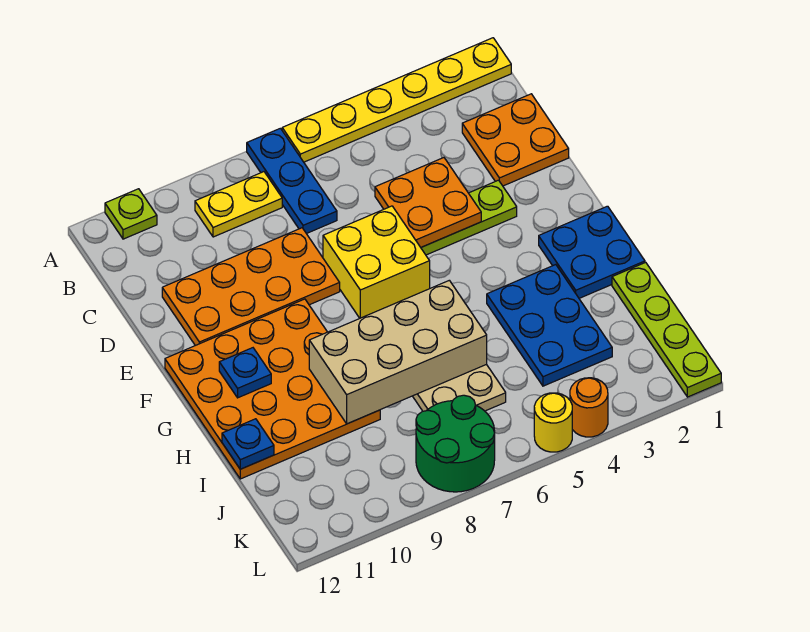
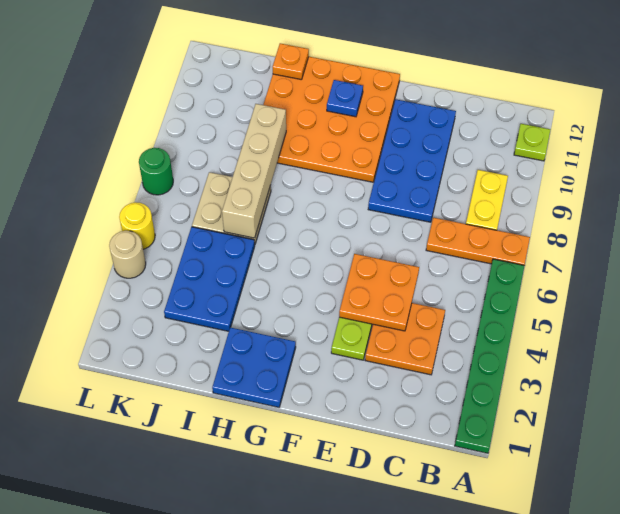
yellow plate A1:A6 level 1 -> green plate A1:A6 level 1
blue plate A7:C7 level 1 -> orange plate A7:C7 level 1
orange plate C1:D2 level 1 -> orange plate C3:D4 level 1
orange plate D8:E11 level 1 -> blue plate D8:E11 level 1
yellow brick E6:F7 level 1 -> none
blue plate H3:J4 level 1 -> blue plate I3:J5 level 1
tan brick H6:I9 level 2 -> tan brick I6:I9 level 2
lime plate I1:L1 level 1 -> none
blue plate I12 level 2 -> orange plate I12 level 2
green round brick K7:L8 level 1 -> green round brick L7 level 1
orange round brick L4 level 1 -> tan round brick L4 level 1

